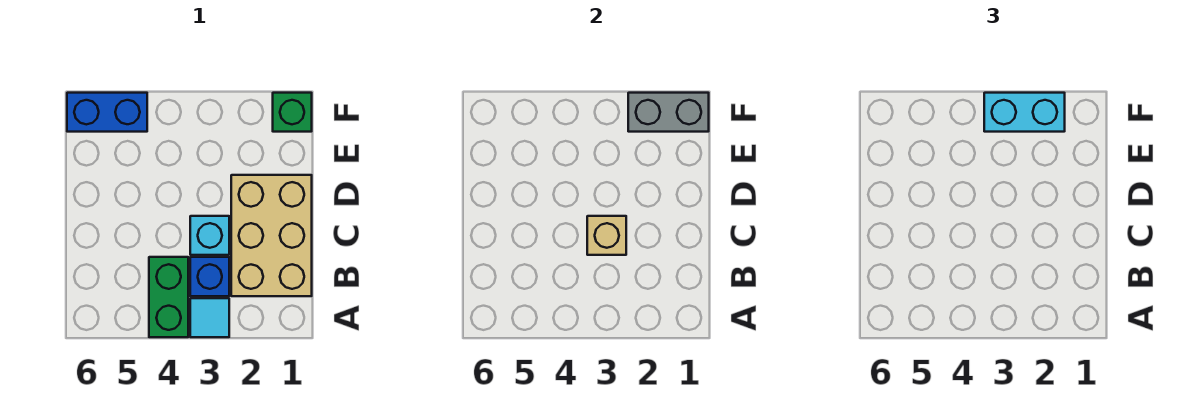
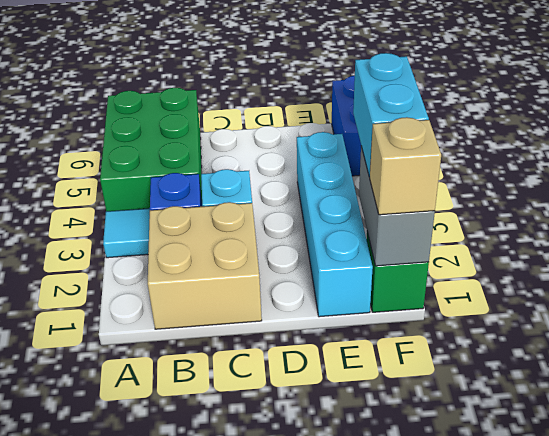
green brick A4:B4 level 1 -> green brick A4:B6 level 1
tan brick B1:D2 level 1 -> tan brick B1:C2 level 1
tan brick C3 level 2 -> tan brick F1 level 3
none -> cyan brick E1:E4 level 1

